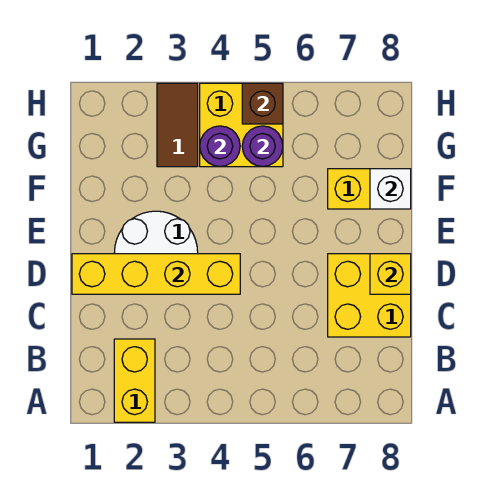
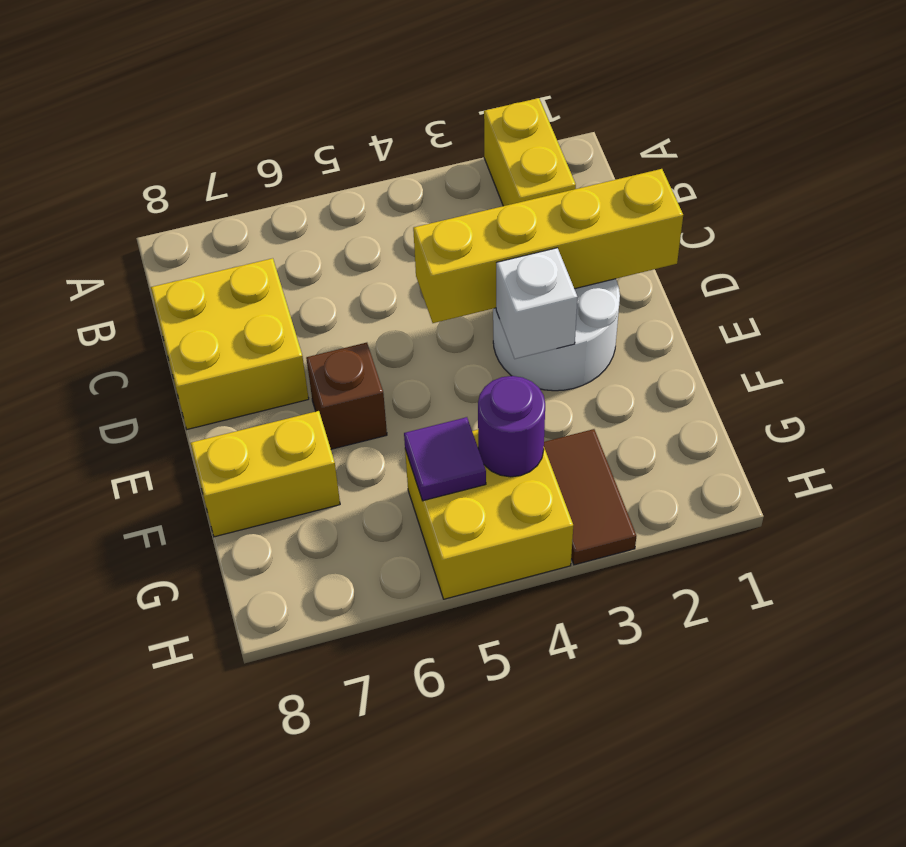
yellow brick D8 level 2 -> none
white brick F8 level 2 -> white brick E3 level 2
purple round brick G5 level 2 -> purple tile G5 level 2
brown brick H5 level 2 -> brown brick E6 level 1

